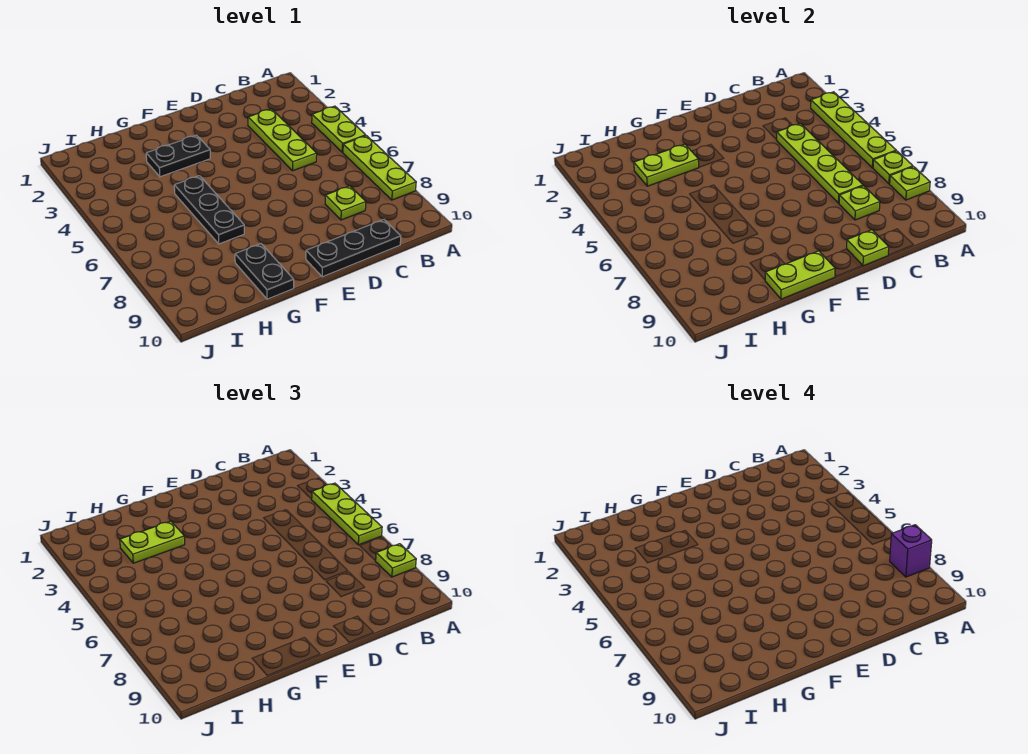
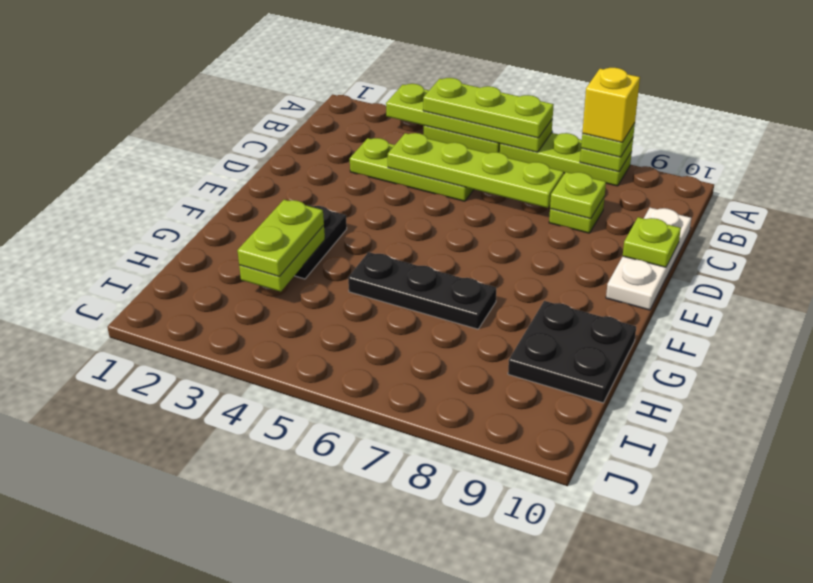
lime plate A7 level 2 -> none
purple brick A8 level 4 -> yellow brick A8 level 4
black plate C10:E10 level 1 -> white plate C10:E10 level 1
lime plate F10:G10 level 2 -> none
black plate G9:G10 level 1 -> black plate G9:H10 level 1

